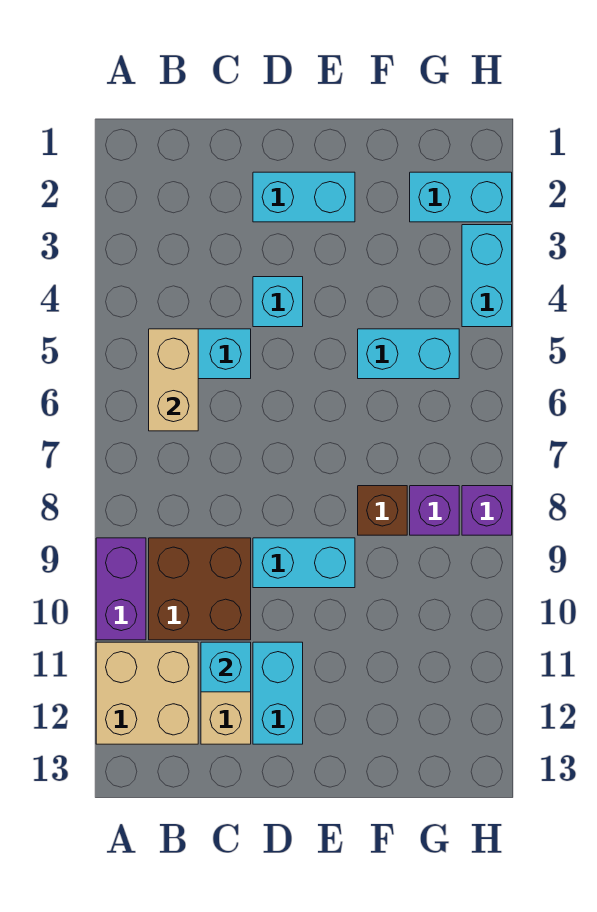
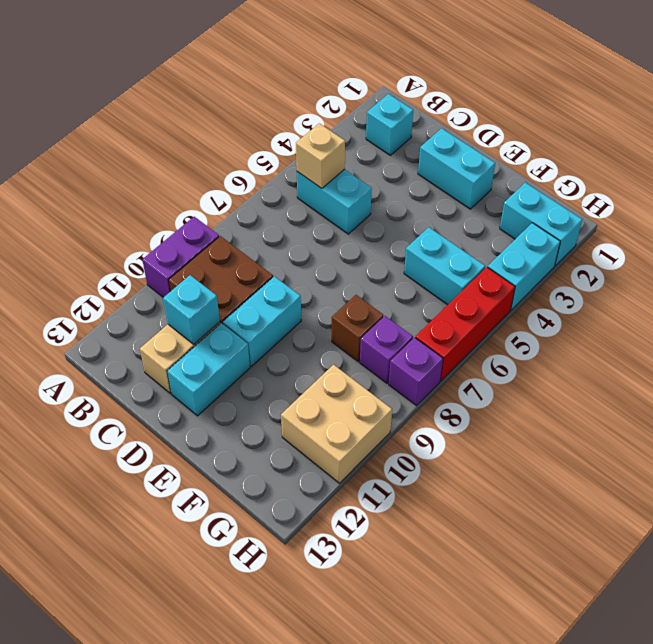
tan brick A11:B12 level 1 -> tan brick G10:H11 level 1
tan brick B5:B6 level 2 -> tan brick B5 level 2
cyan brick D4 level 1 -> cyan brick B2 level 1
cyan brick D9:E9 level 1 -> cyan brick D9:D10 level 1
none -> red brick H5:H7 level 1

